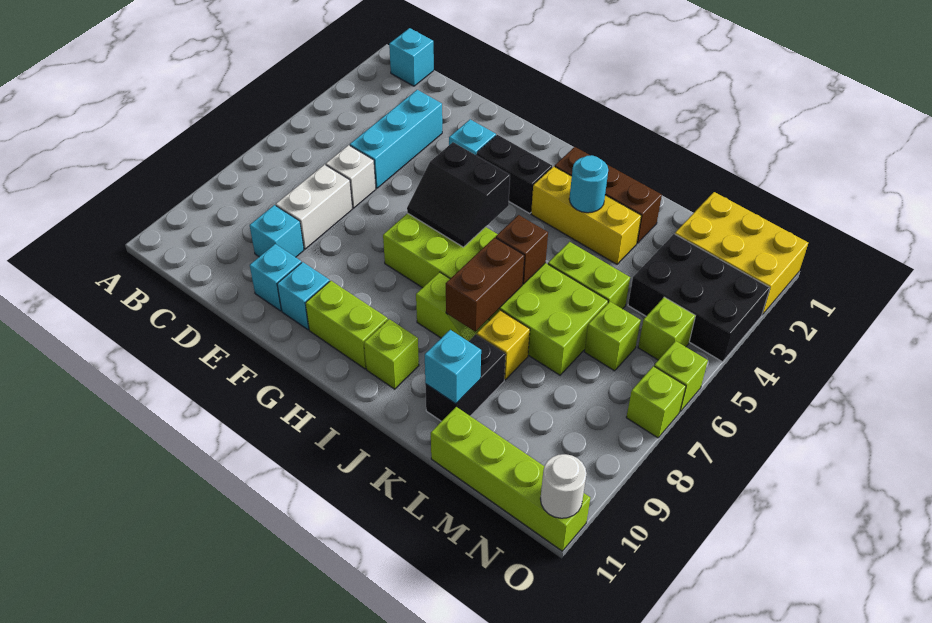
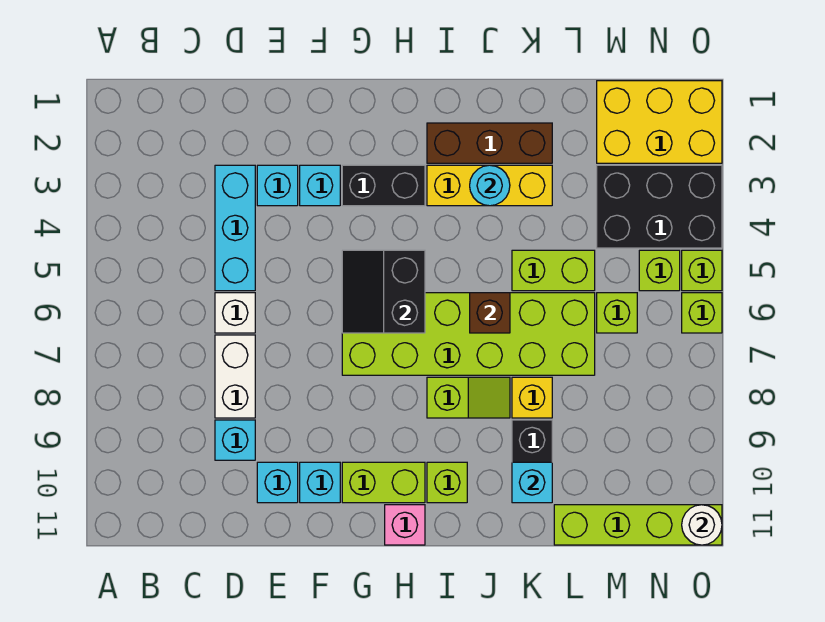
cyan brick B1 level 1 -> cyan brick E3 level 1
black slope G5:H6 level 2 top 5 -> black slope G5:H6 level 2 top H
none -> pink brick H11 level 1
brown brick J7:J8 level 2 -> none
lime brick O7 level 1 -> lime brick O5 level 1

